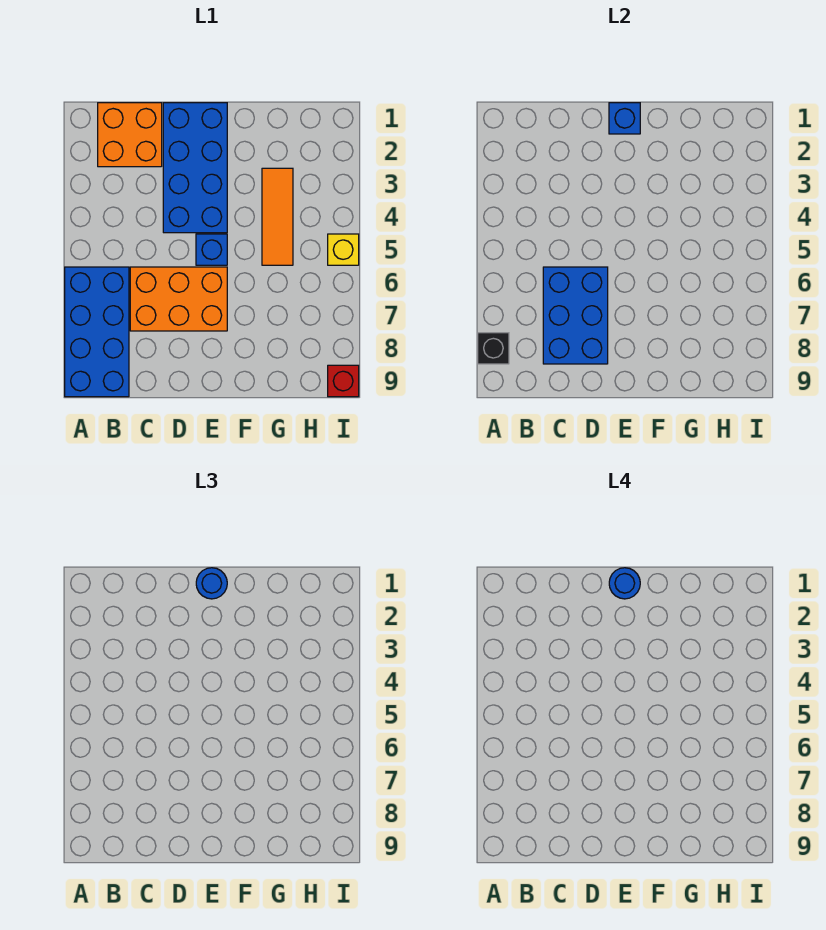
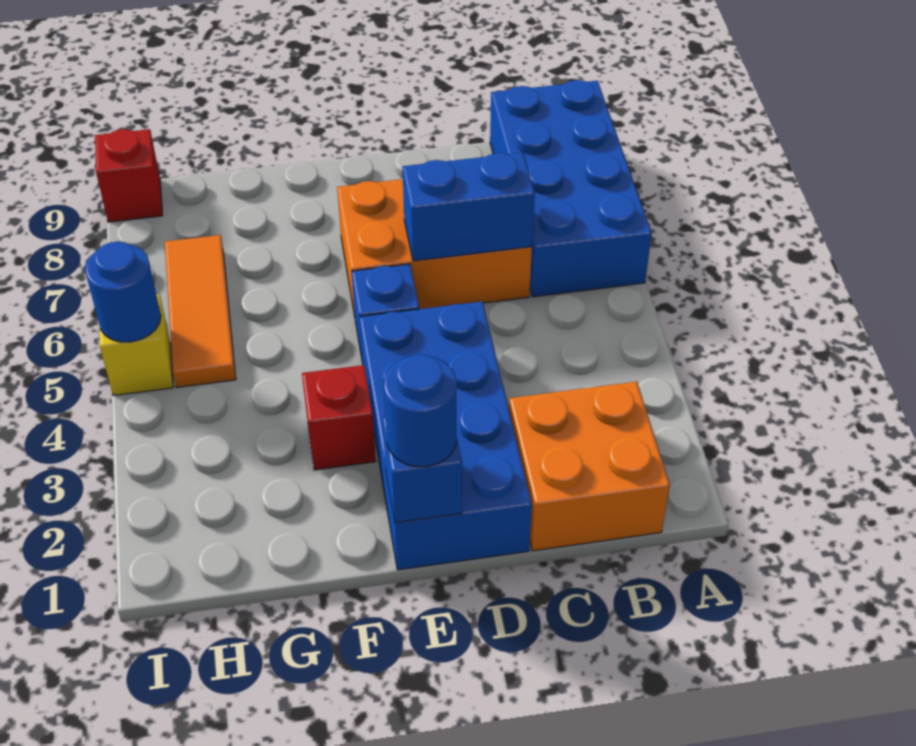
black brick A8 level 2 -> none
blue brick C6:D8 level 2 -> blue brick C6:D6 level 2
blue round brick E1 level 4 -> blue round brick I5 level 2
none -> red brick F3 level 1
orange tile G3:G5 level 1 -> orange tile H5:H7 level 1

